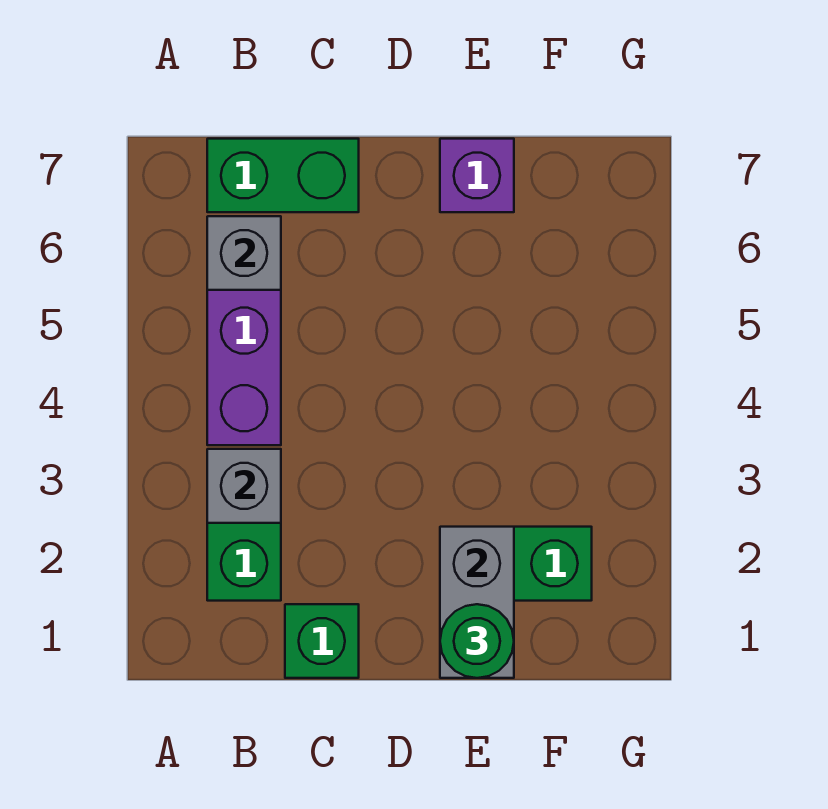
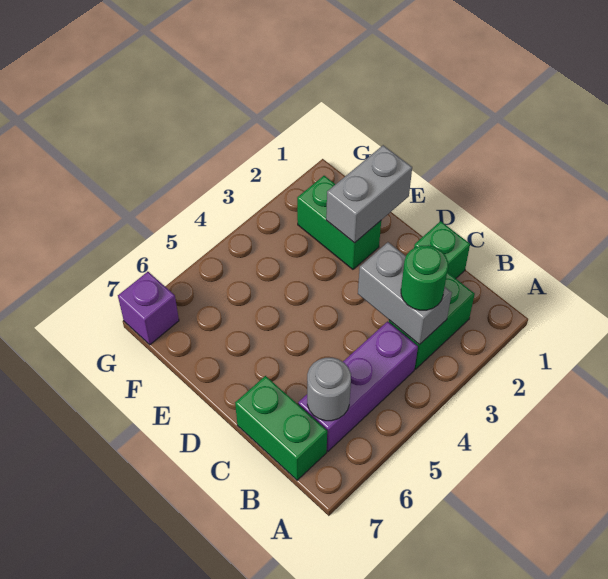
grey brick B3 level 2 -> grey brick B3:C3 level 2
grey brick B6 level 2 -> grey round brick B6 level 2
green round brick E1 level 3 -> green round brick B3 level 3
purple brick E7 level 1 -> purple brick G7 level 1

